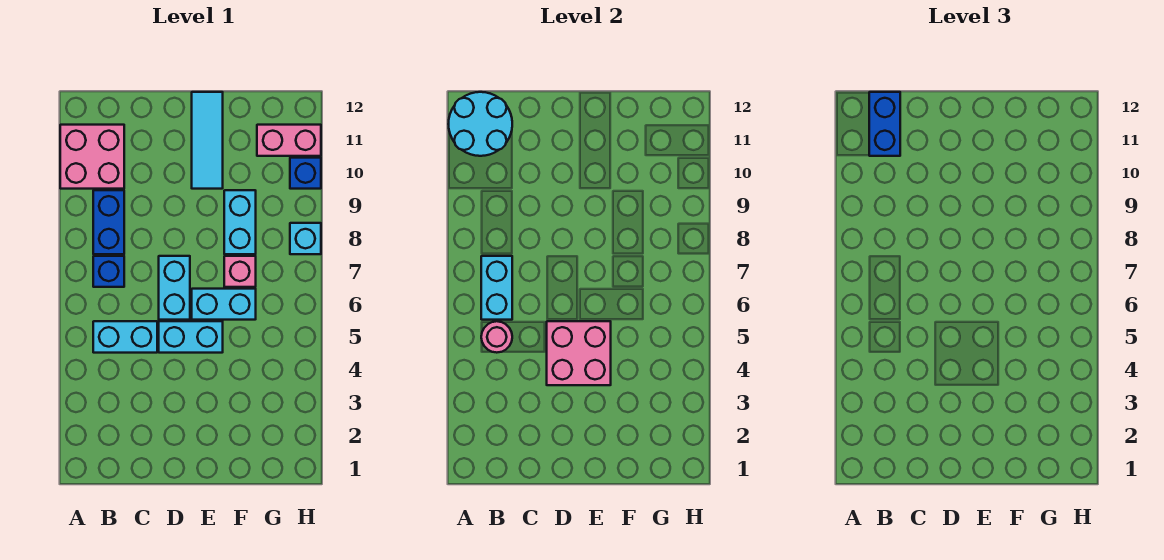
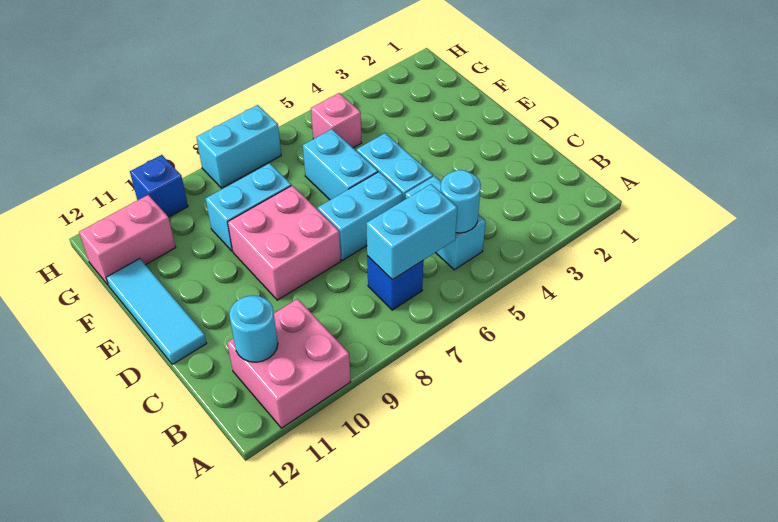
cyan round brick A11:B12 level 2 -> cyan round brick B11 level 2
pink round brick B5 level 2 -> cyan round brick B5 level 2
blue brick B8:B9 level 1 -> none
blue brick B11:B12 level 3 -> none
pink brick D4:E5 level 2 -> pink brick D8:E9 level 1
cyan tile E10:E12 level 1 -> cyan tile D12:F12 level 1
pink brick F7 level 1 -> pink brick G5 level 1
pink brick G11:H11 level 1 -> pink brick G11:G12 level 1
cyan brick H8 level 1 -> cyan brick H7:H8 level 1

